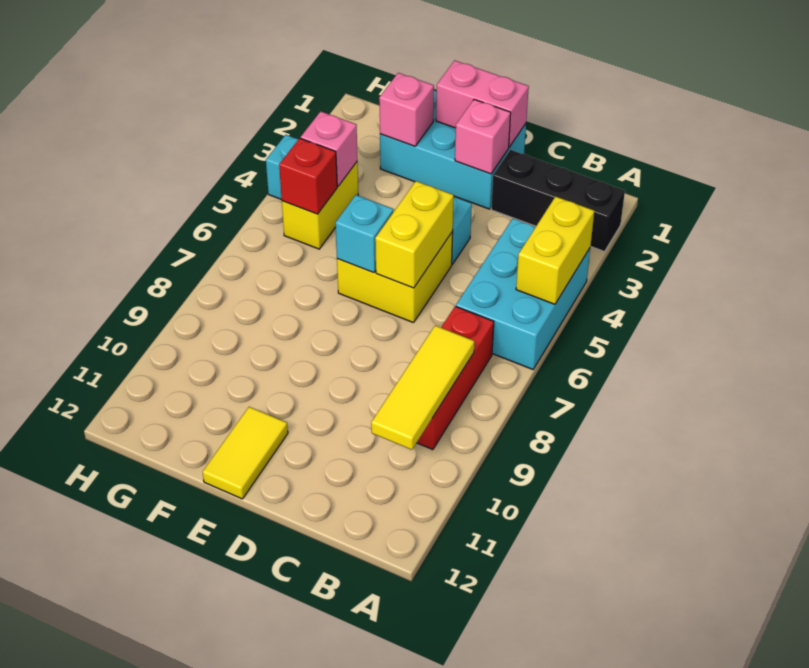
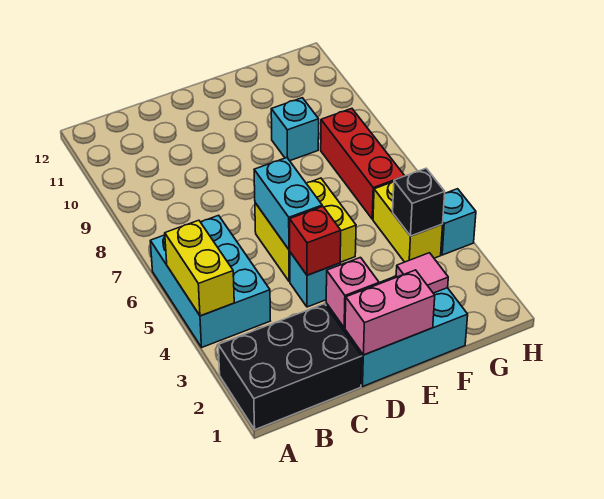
black brick A2:C2 level 1 -> black brick A1:C2 level 1
red brick B7:B9 level 1 -> red brick G6:G8 level 1
yellow tile B8:B10 level 2 -> none
yellow brick D5:D6 level 2 -> cyan brick D5:D6 level 2
cyan brick E6 level 2 -> cyan brick F9 level 1
yellow tile E11:E12 level 1 -> none
pink brick F2 level 2 -> pink tile F2 level 2
pink brick G4 level 2 -> black brick G4 level 2
red brick G5 level 2 -> red brick D4 level 2

